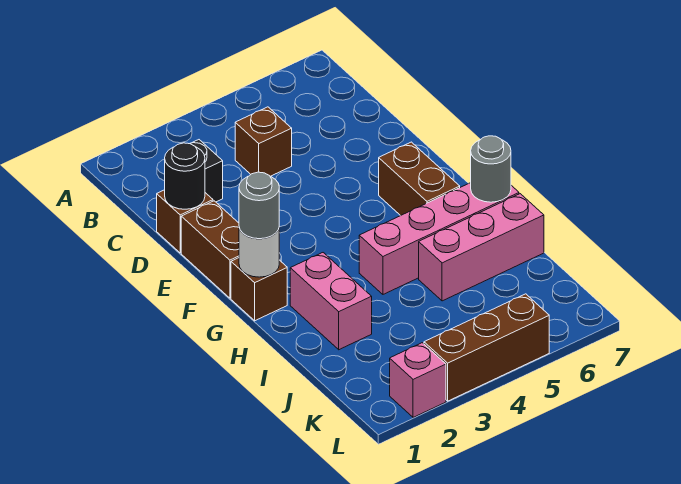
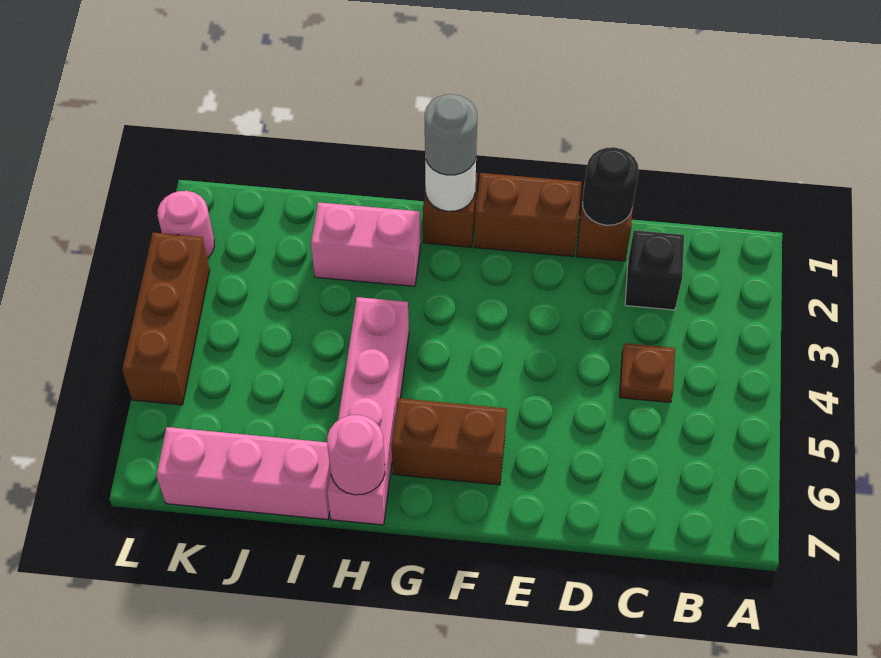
brown brick C4 level 1 -> brown plate C4 level 1
grey round brick H7 level 2 -> pink round brick H7 level 2
pink brick I5:I7 level 1 -> pink brick I7:K7 level 1
pink brick L2 level 1 -> pink round brick L2 level 1

